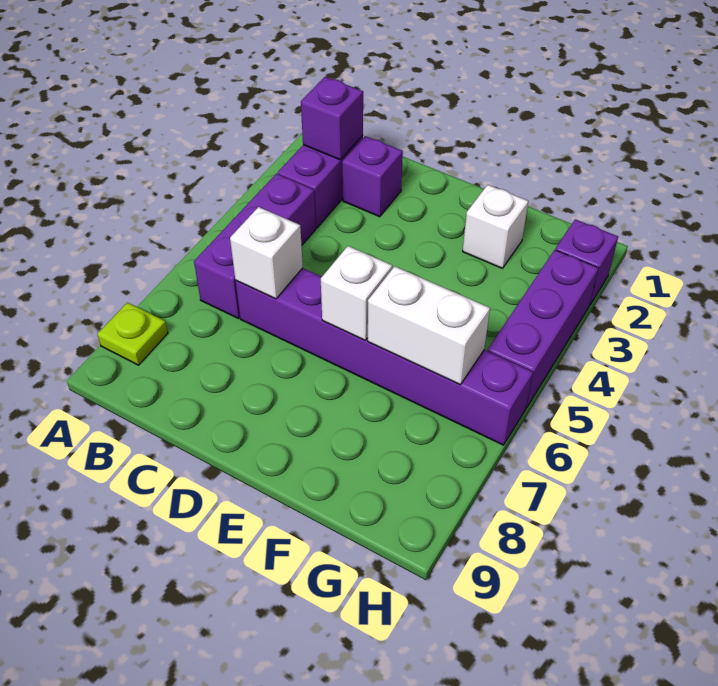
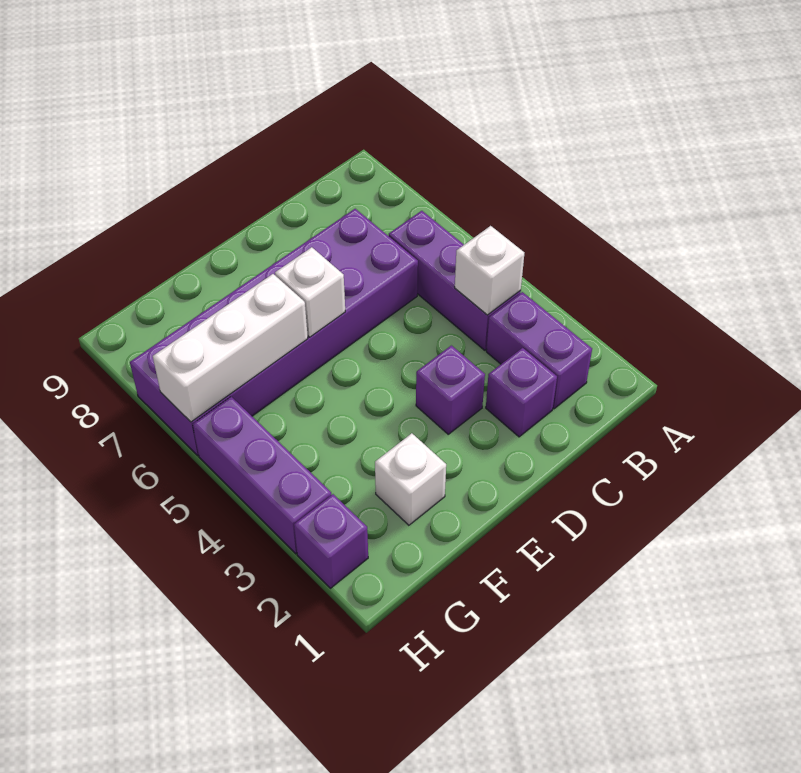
lime plate A8 level 1 -> none
purple brick B2 level 2 -> purple brick D3 level 1
purple brick C6:H6 level 1 -> purple brick C6:H7 level 1
white brick C6 level 2 -> white brick B4 level 2
white brick F6:G6 level 2 -> white brick F6:H6 level 2

